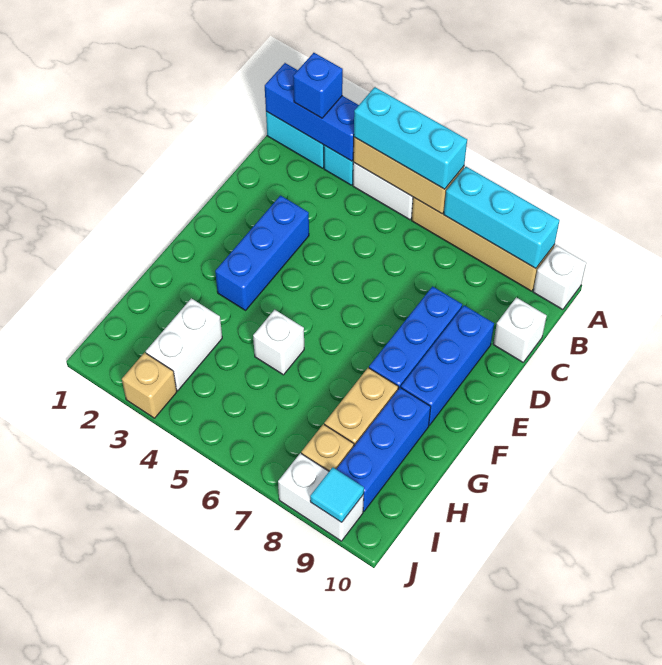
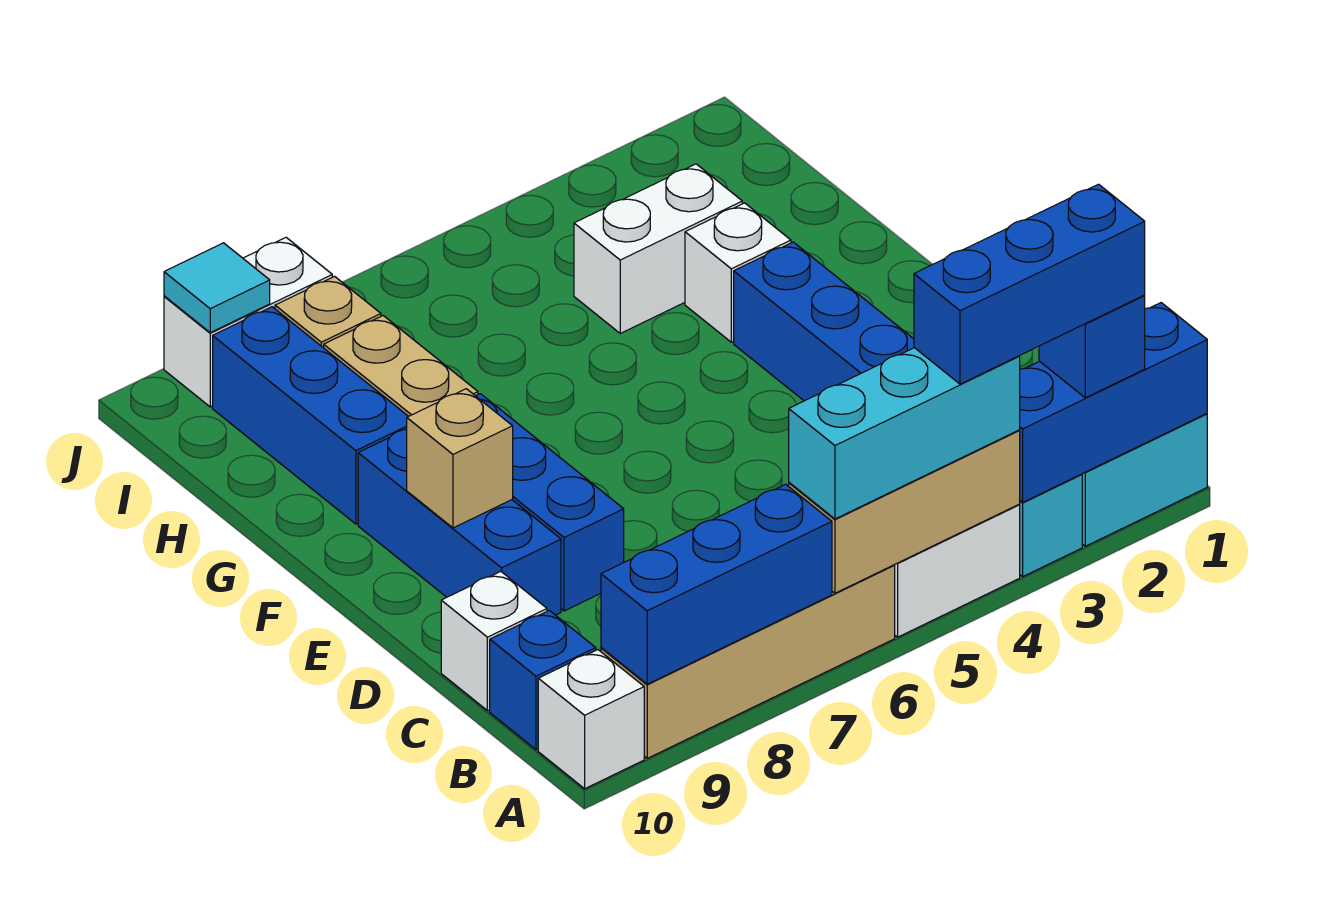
none -> blue brick A2:A4 level 4
cyan brick A7:A9 level 2 -> blue brick A7:A9 level 2
none -> blue brick B10 level 1
white brick G5 level 1 -> white brick G3 level 1
white brick H3:I3 level 1 -> white brick H3:H4 level 1
tan brick J3 level 1 -> tan brick E9 level 2

